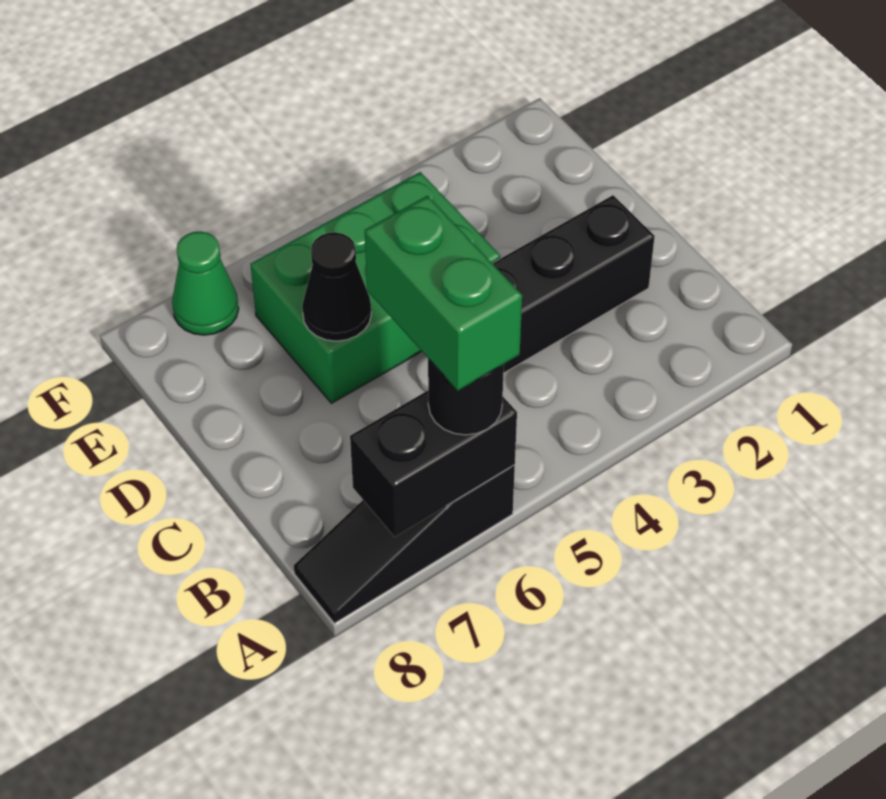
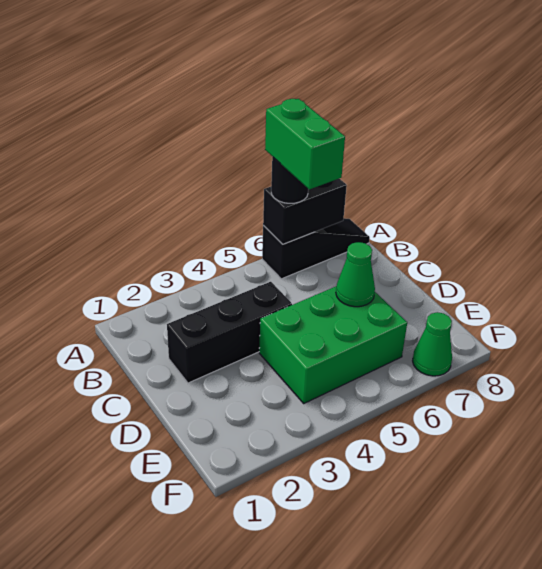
black cone D6 level 2 -> green cone D6 level 2

